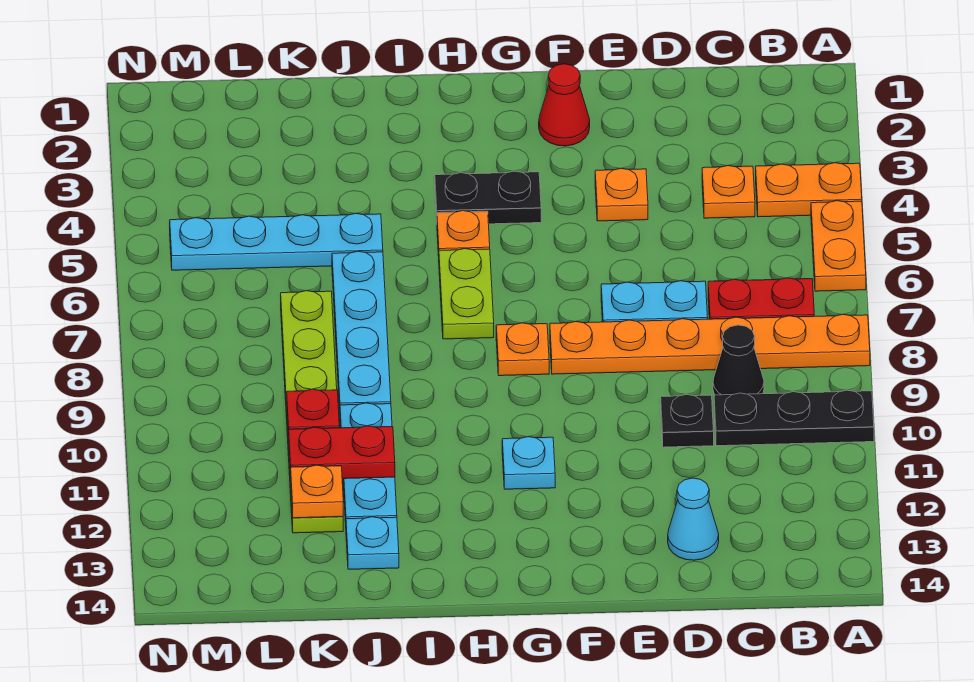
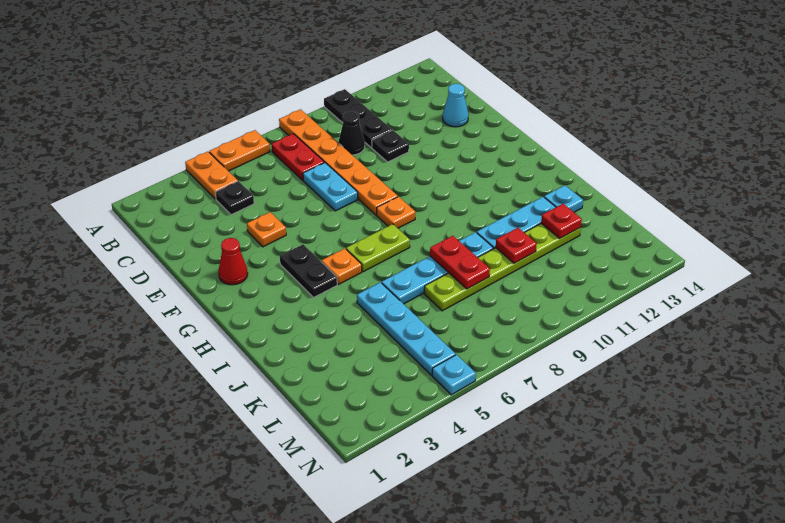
orange plate C4 level 1 -> black plate C4 level 1
cyan plate G11 level 1 -> cyan plate N5 level 1
red plate J11:K11 level 2 -> red plate J8:K8 level 2
orange plate K12 level 2 -> red plate K12 level 2

